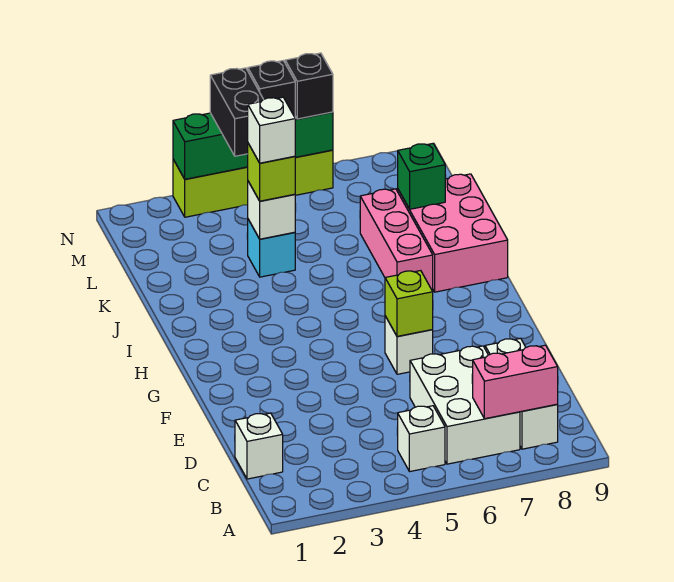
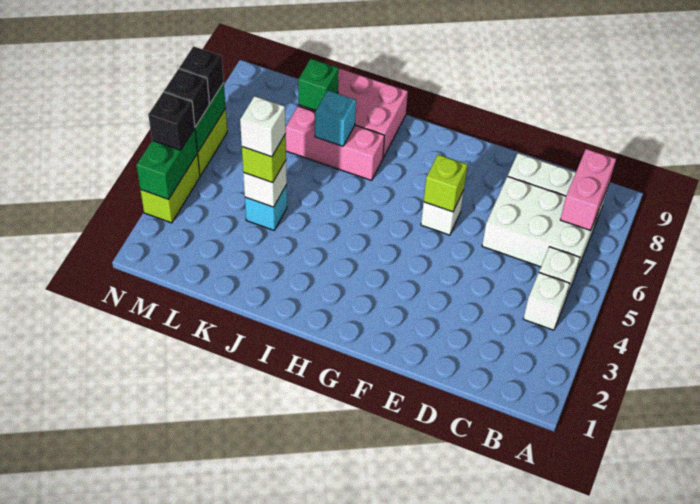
white brick C1 level 1 -> white brick B4 level 1
none -> cyan brick J7 level 2
black brick M4:N4 level 3 -> black brick N4 level 3

